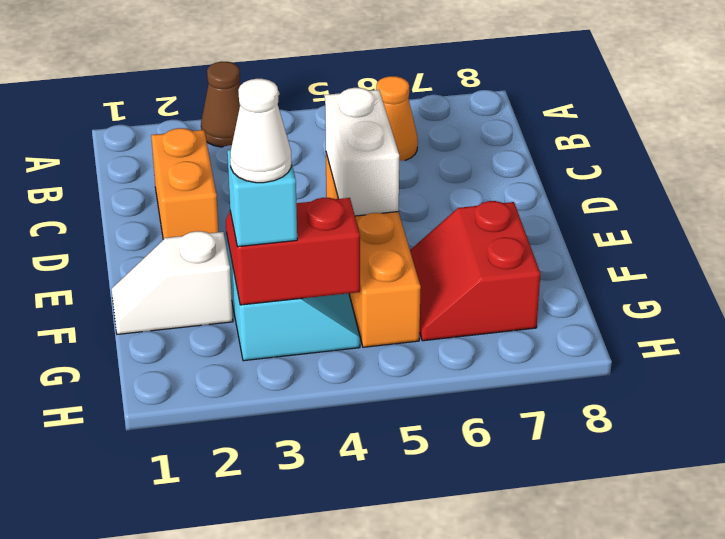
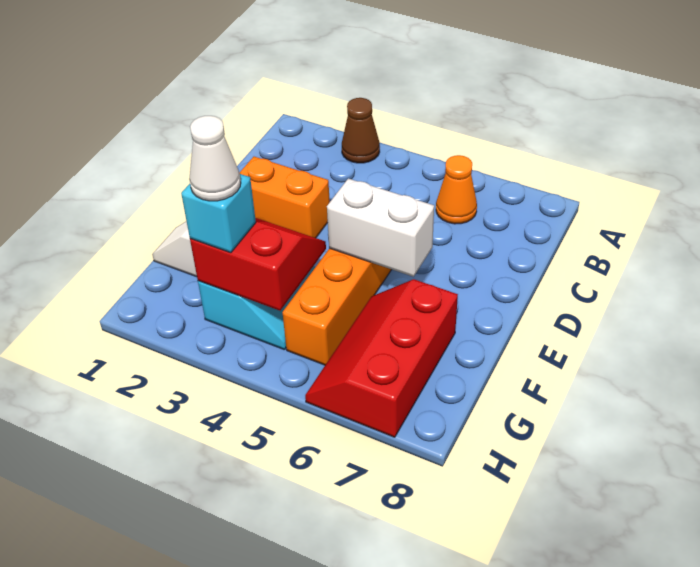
orange brick C2:D2 level 1 -> orange brick D2:D3 level 1
white brick D5:E5 level 2 -> white brick E5:E6 level 2
red slope F6:G7 level 1 top 7 -> red slope F6:H7 level 1 top 7

